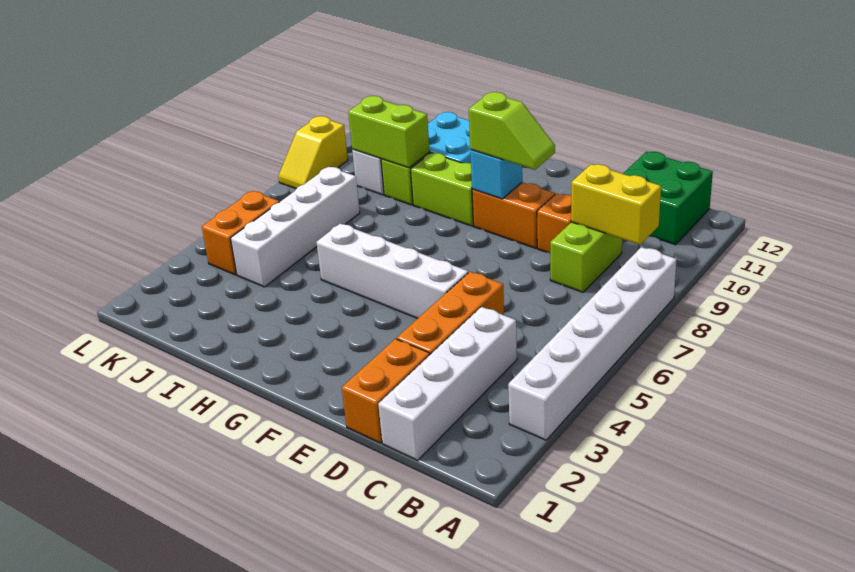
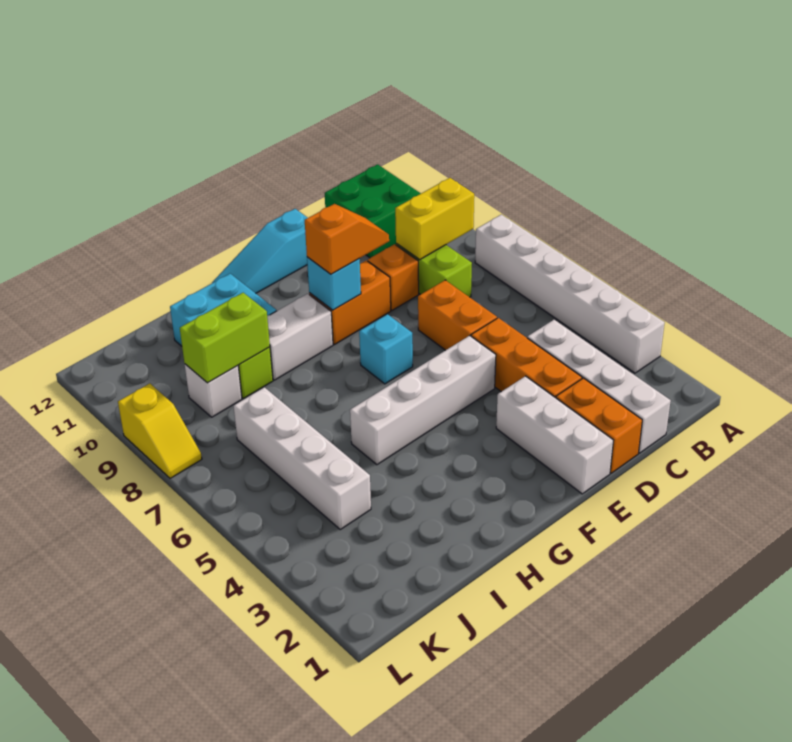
none -> white brick E1:E3 level 1
lime slope E9:F9 level 3 top F -> orange slope E9:F9 level 3 top F
none -> cyan slope E12:G12 level 1 top E
none -> cyan brick F7 level 1
lime brick G9:H9 level 1 -> white brick G9:H9 level 1
orange brick K4:K5 level 1 -> orange brick D6:D7 level 1

